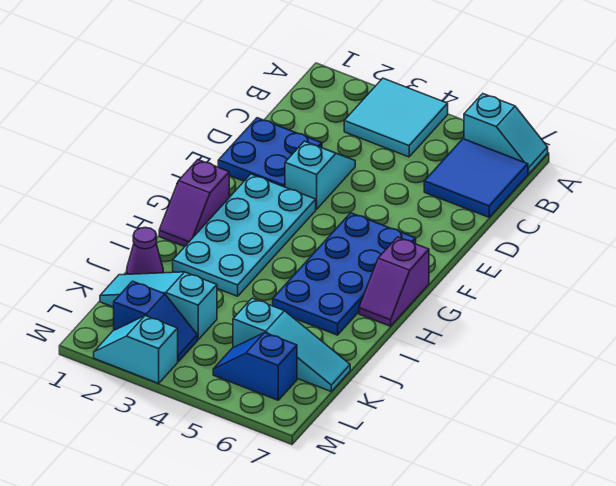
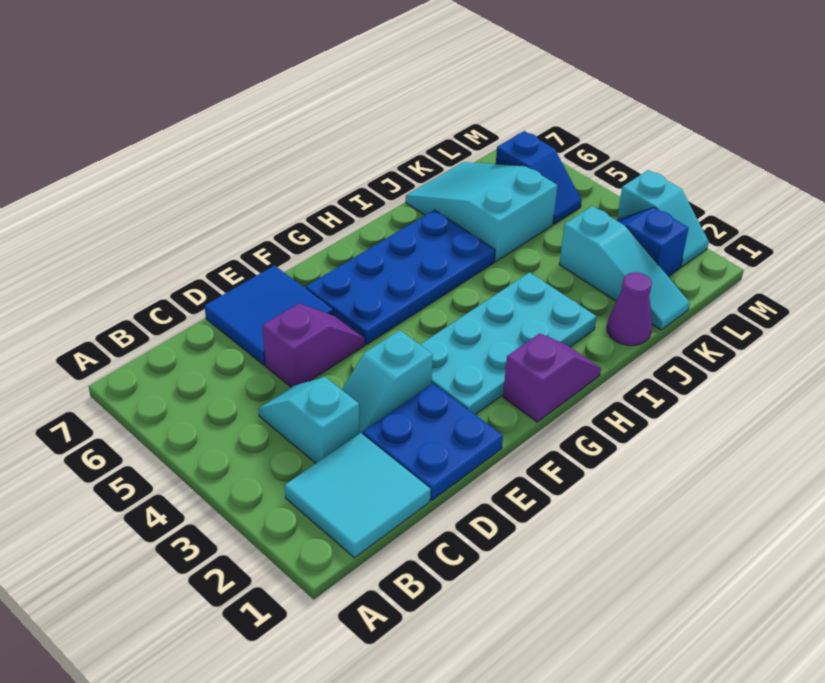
cyan tile A3:B4 level 1 -> cyan tile B1:C2 level 1
cyan slope A6:A7 level 1 top 6 -> cyan slope C3:C4 level 1 top 3
blue tile B6:C7 level 1 -> blue tile D6:E7 level 1
purple slope G7:H7 level 1 top G -> purple slope D5:E5 level 1 top D
cyan slope K5:K7 level 1 top 5 -> cyan slope J5:K7 level 1 top 5

